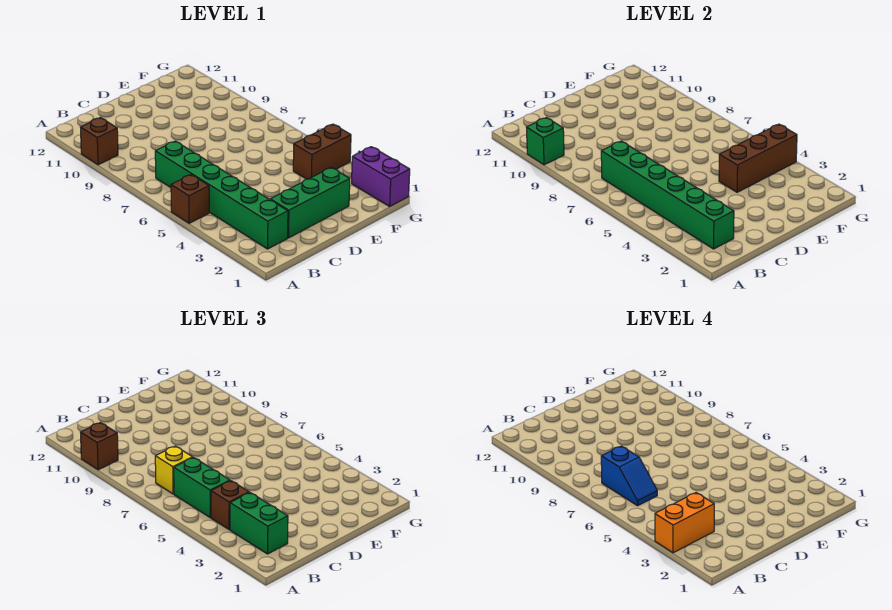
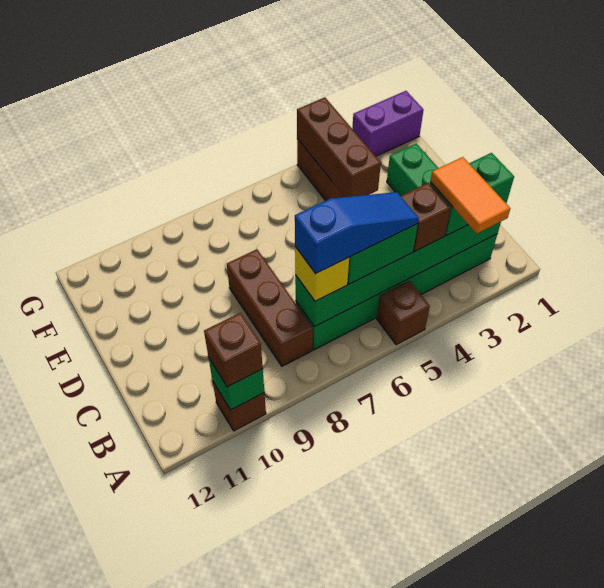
orange brick A3:B3 level 4 -> orange tile A3:B3 level 4
blue slope B6:B7 level 4 top 7 -> blue slope B5:B7 level 4 top 7
none -> brown brick B8:D8 level 1

